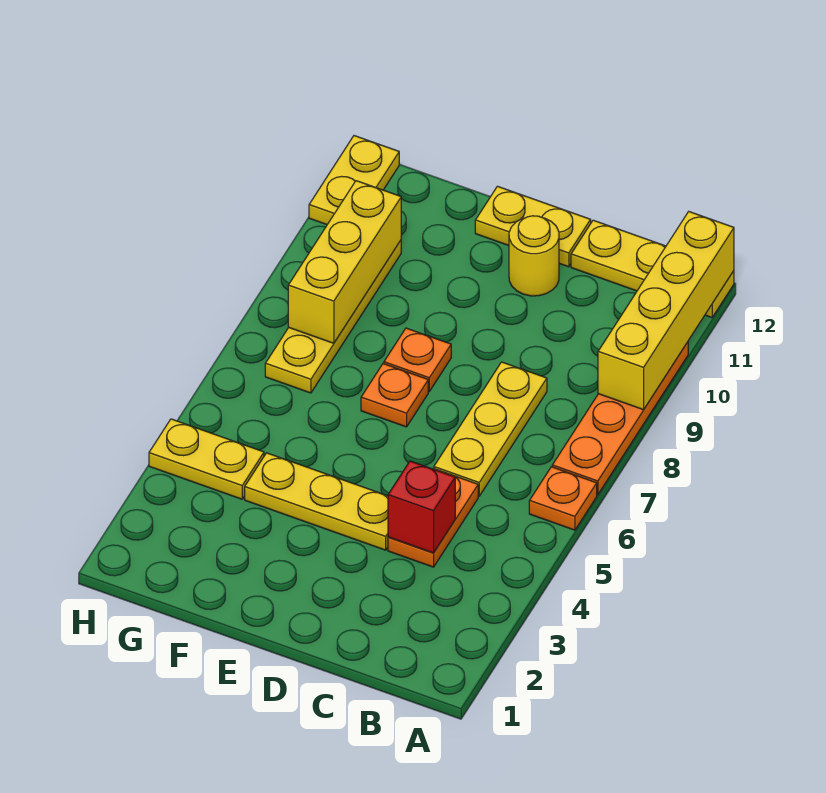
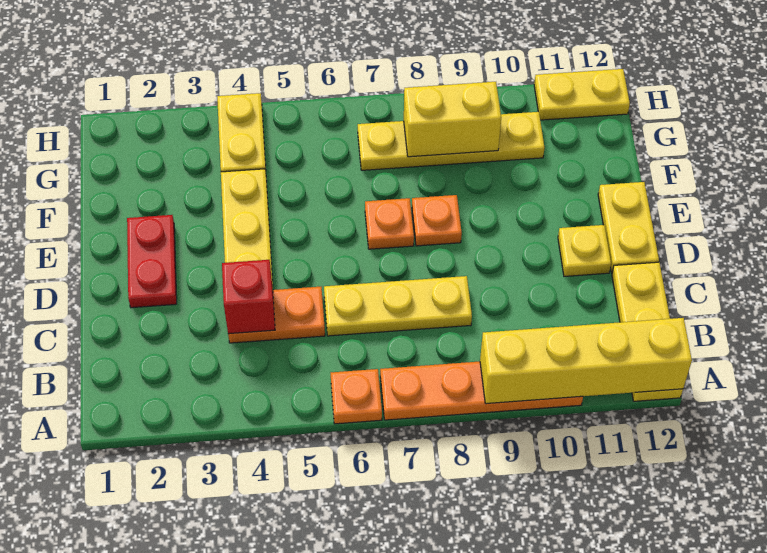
none -> red plate D2:E2 level 1
yellow round brick D11 level 1 -> yellow plate D11 level 1
yellow brick G8:G10 level 2 -> yellow brick G8:G9 level 2

